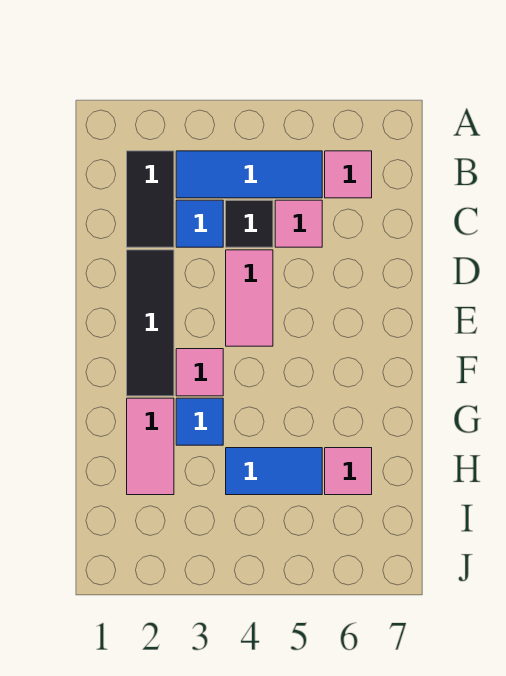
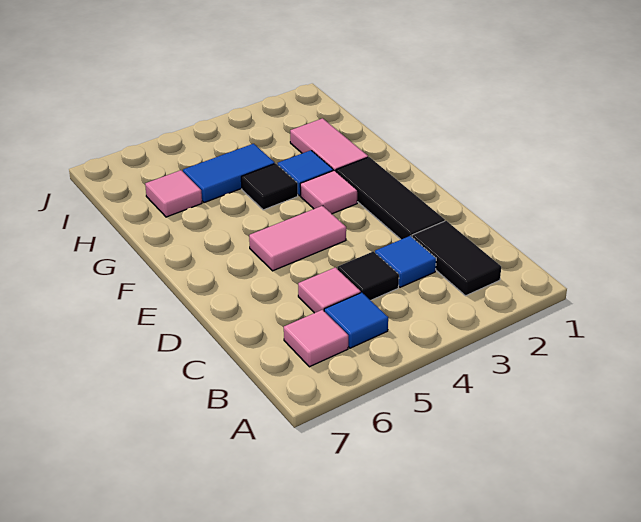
blue tile B3:B5 level 1 -> blue tile B5 level 1
pink tile D4:E4 level 1 -> pink tile E4:E5 level 1
none -> black tile G4 level 1

